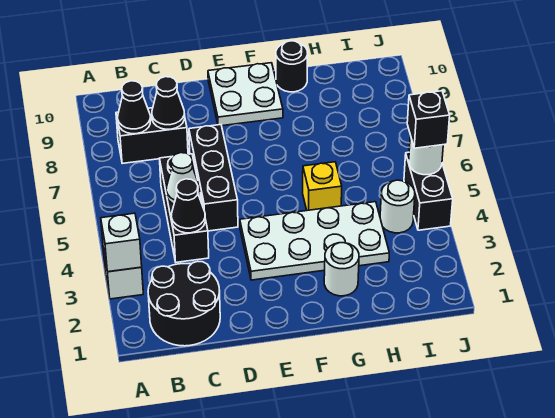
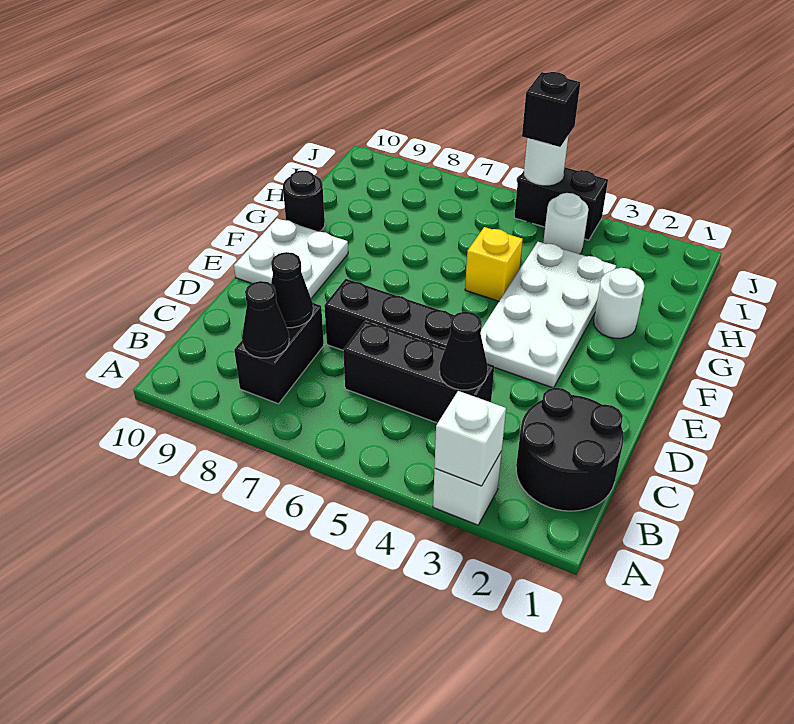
white cone C5 level 2 -> none

